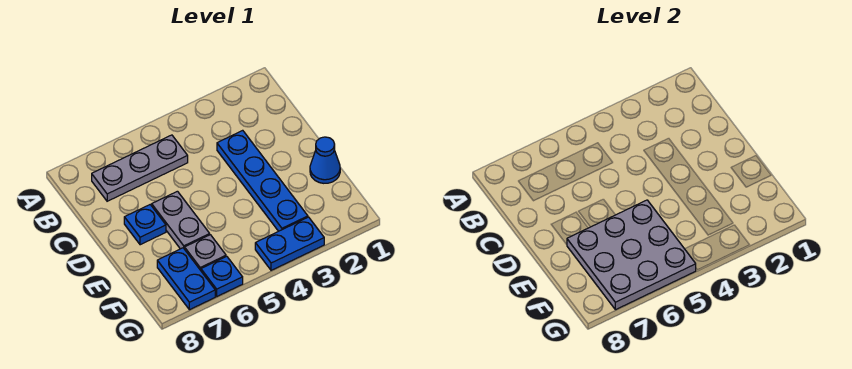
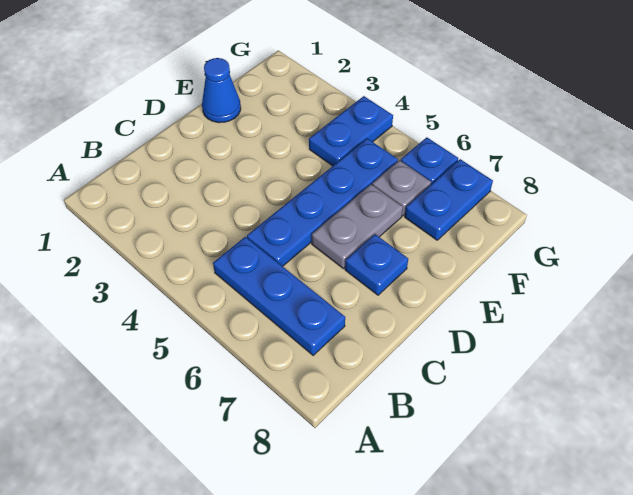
grey plate B5:B7 level 1 -> blue plate B5:B7 level 1
blue plate C3:F3 level 1 -> blue plate C5:F5 level 1
grey plate E5:G7 level 2 -> none
blue plate G3:G4 level 1 -> blue plate F4:G4 level 1

